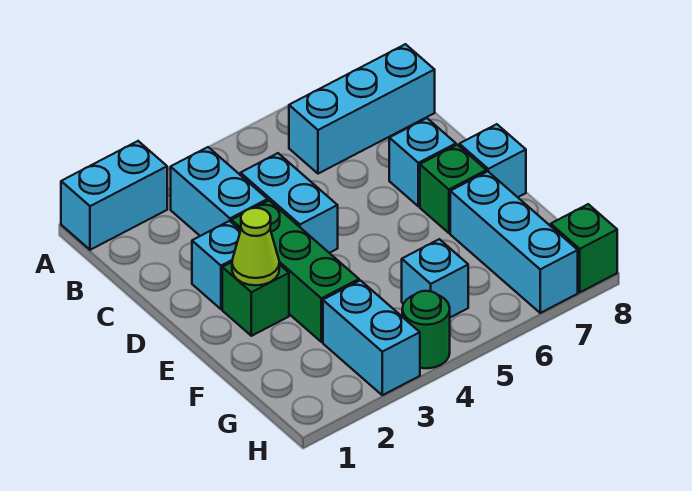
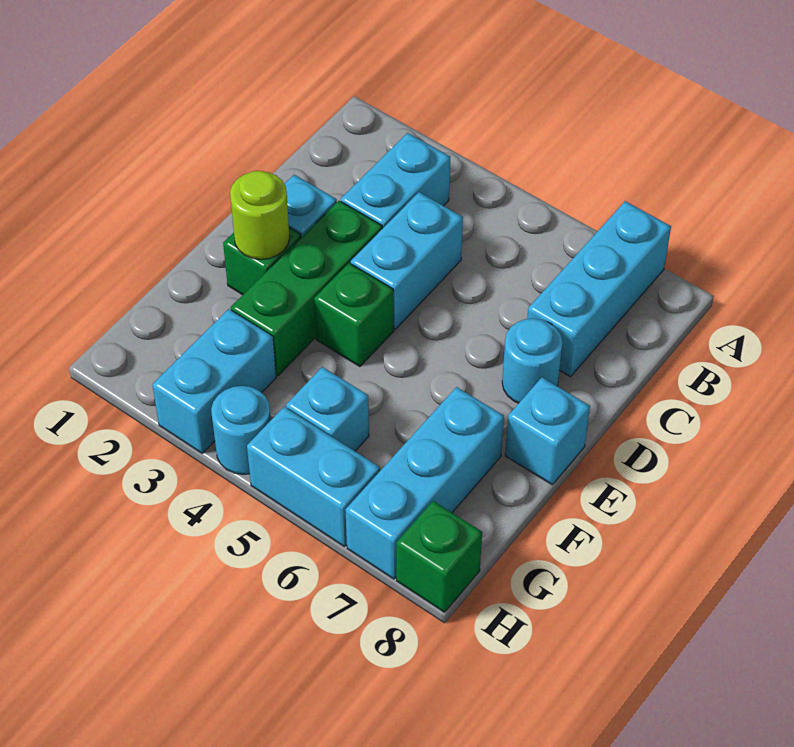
cyan brick A1:A2 level 1 -> cyan brick H5:H6 level 1
cyan brick B6:B8 level 1 -> cyan brick A7:C7 level 1
cyan brick D7 level 1 -> cyan round brick D7 level 1
lime cone E2 level 2 -> lime round brick E2 level 2
green brick E7 level 1 -> green brick E4 level 1
green round brick H4 level 1 -> cyan round brick H4 level 1

